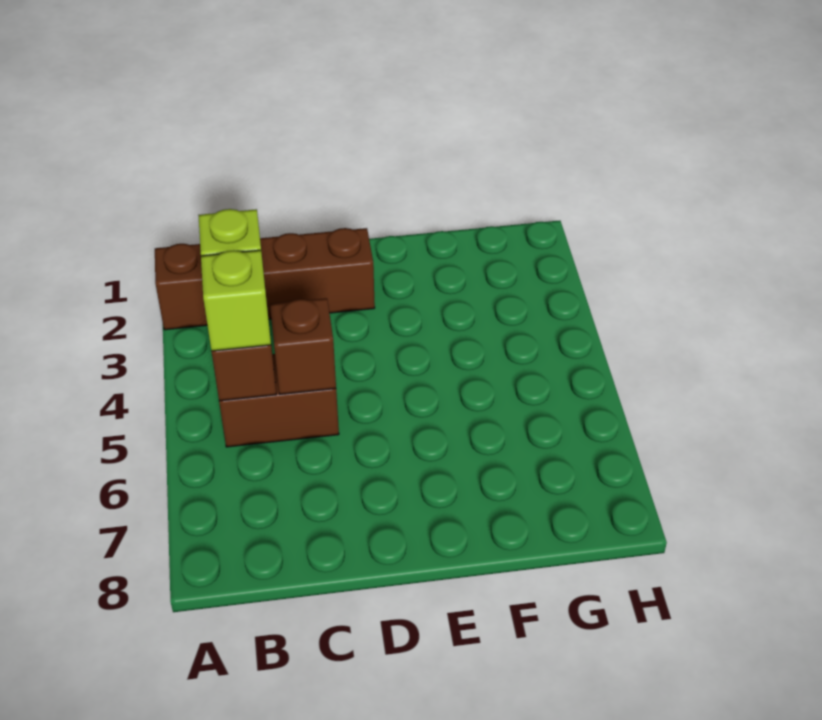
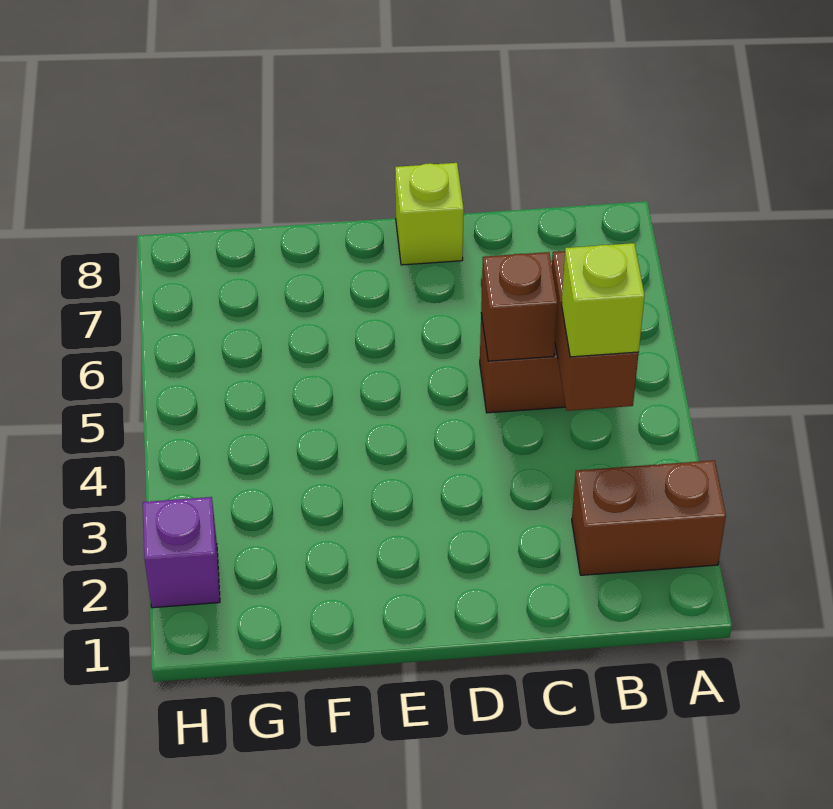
brown brick A2:D2 level 1 -> brown brick A2:B2 level 1
lime brick B5 level 3 -> lime brick D8 level 1
none -> purple brick H2 level 1

